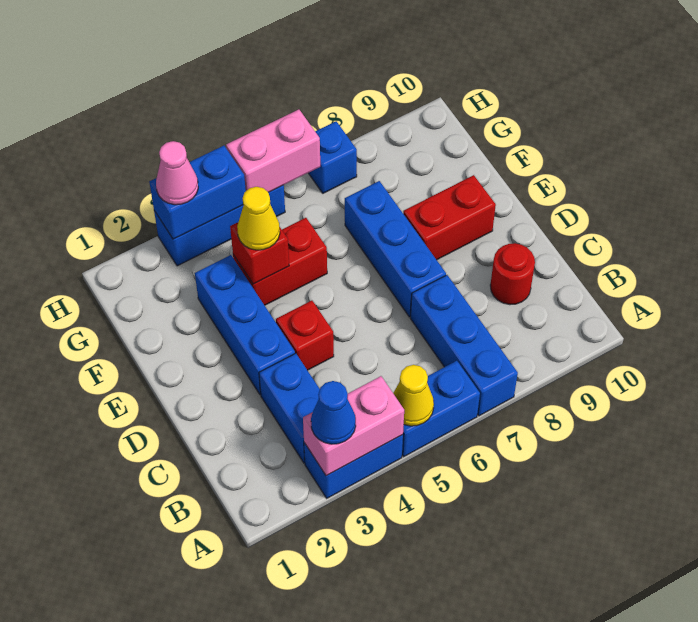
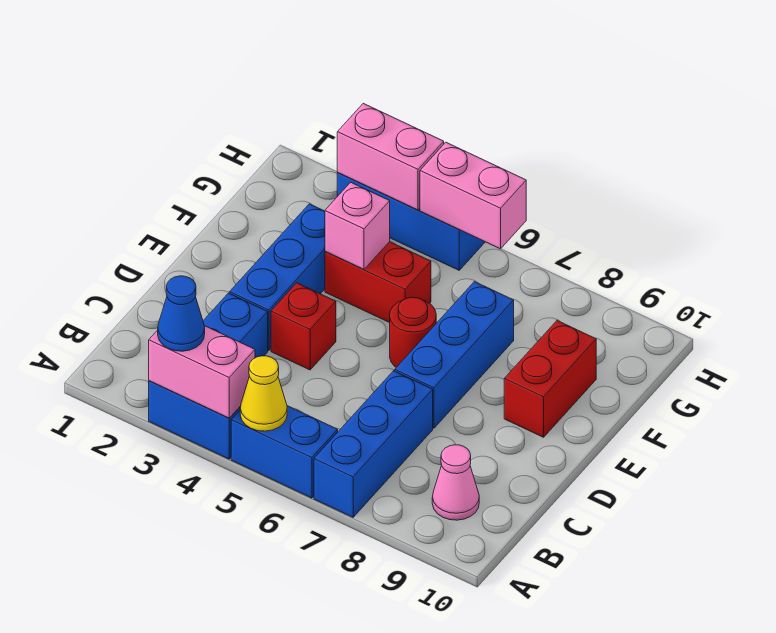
red round brick C9 level 1 -> red round brick E6 level 1
red brick E8:E9 level 1 -> red brick E9:F9 level 1
red brick F4 level 2 -> pink brick F4 level 2
yellow cone F4 level 3 -> none
blue brick H3:H4 level 2 -> pink brick H3:H4 level 2
pink cone H3 level 3 -> pink cone B9 level 1
blue brick H7 level 1 -> none

